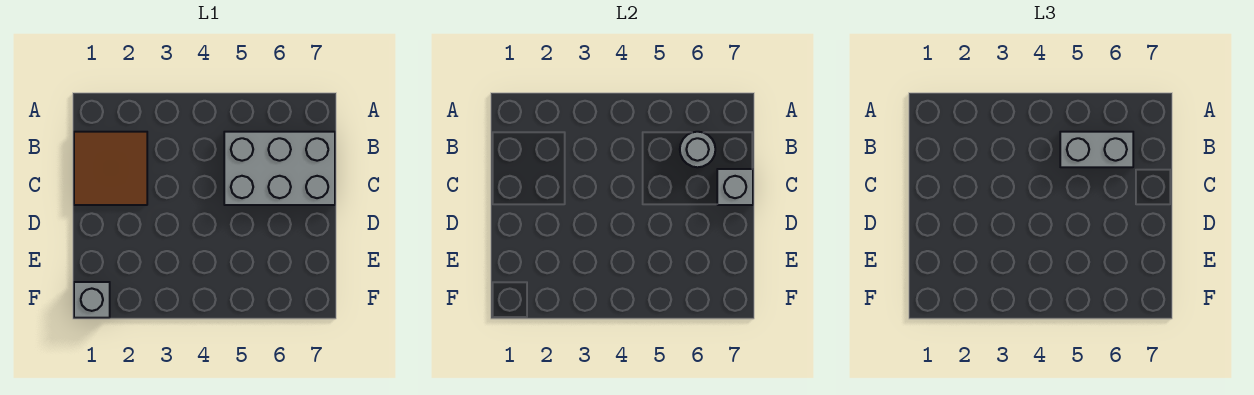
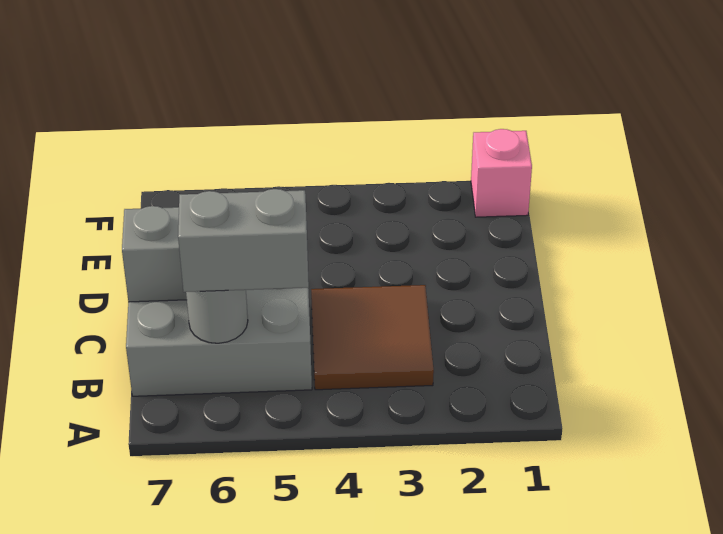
brown tile B1:C2 level 1 -> brown tile B3:C4 level 1
grey brick F1 level 1 -> pink brick F1 level 1

